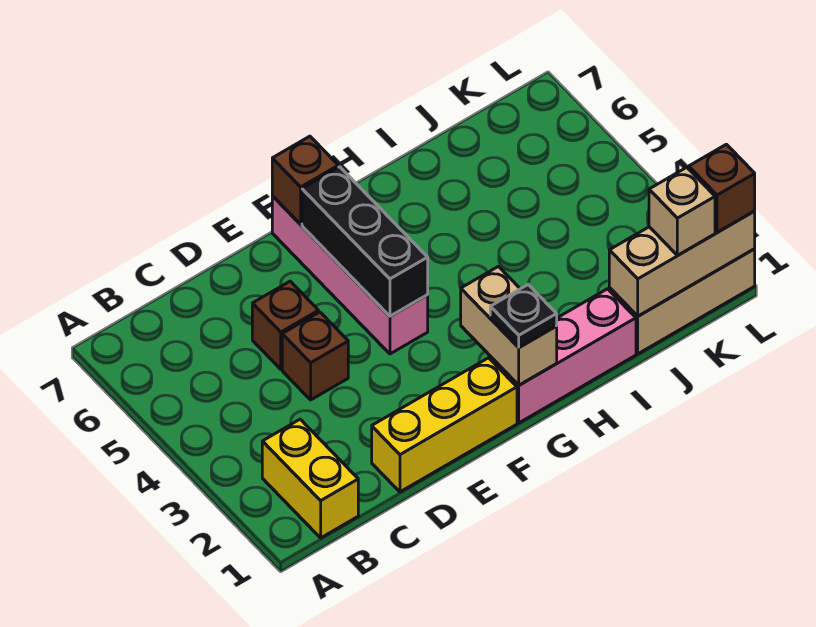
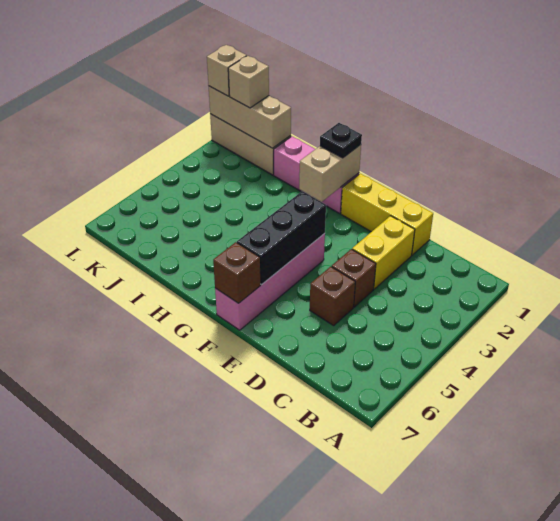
yellow brick B1:B2 level 1 -> yellow brick D2:D3 level 1
brown brick L1 level 3 -> tan brick L1 level 3

